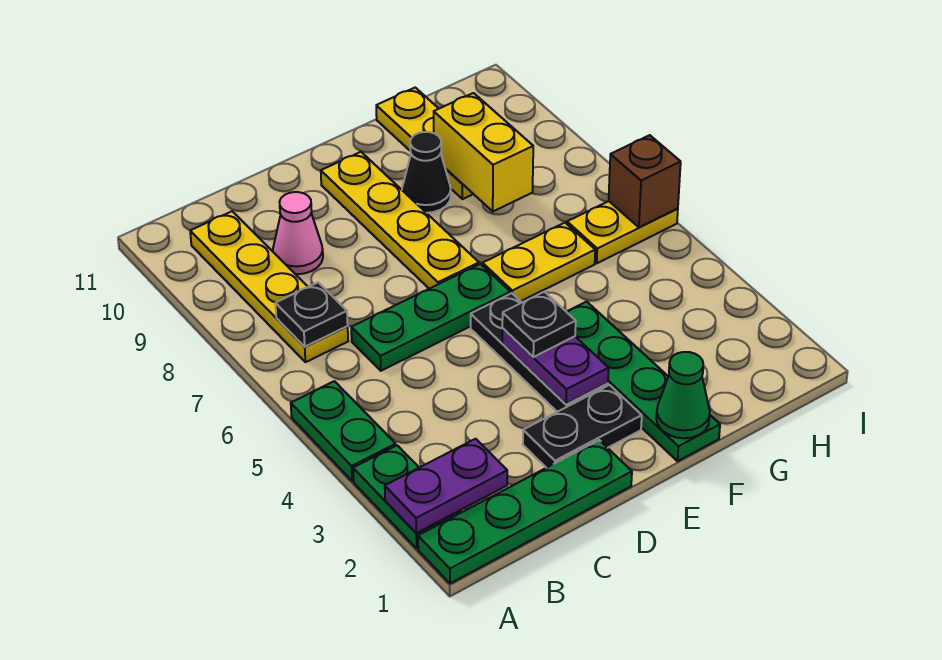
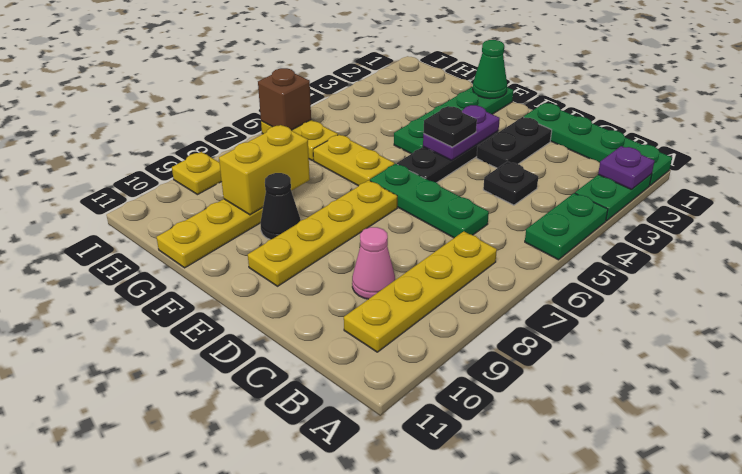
purple plate A2:B2 level 2 -> purple plate A2 level 2
black plate B7 level 2 -> black plate C4 level 1
black plate D2:E2 level 1 -> black plate D2:D3 level 1
none -> yellow plate I9 level 1

